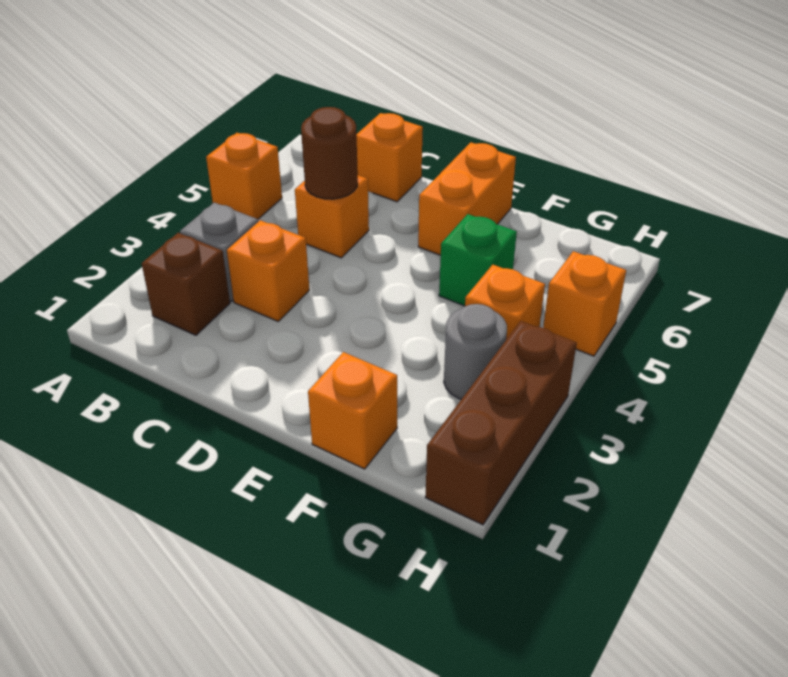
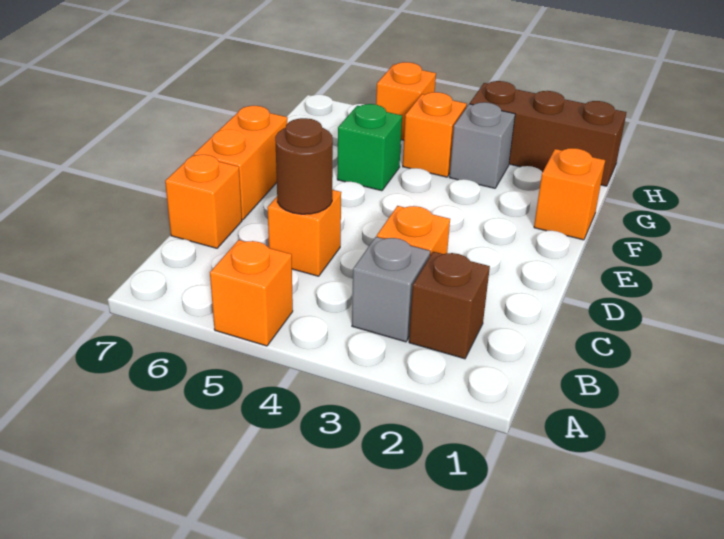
orange brick E6:E7 level 1 -> orange brick D7:E7 level 1
grey round brick G3 level 1 -> grey brick G3 level 1

